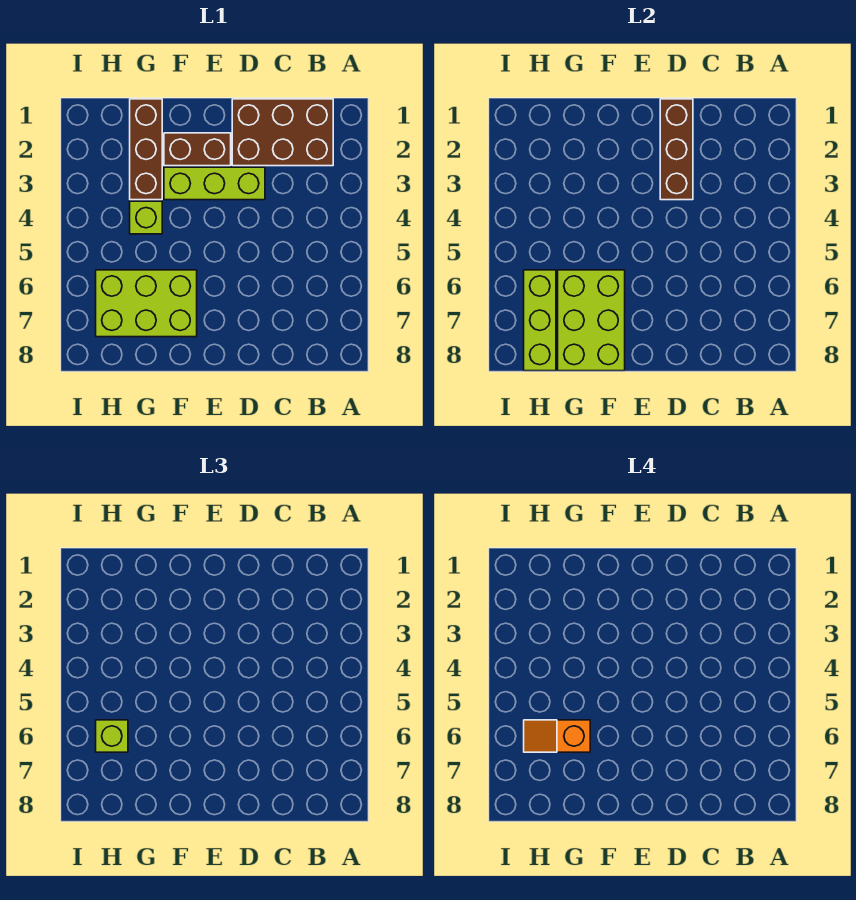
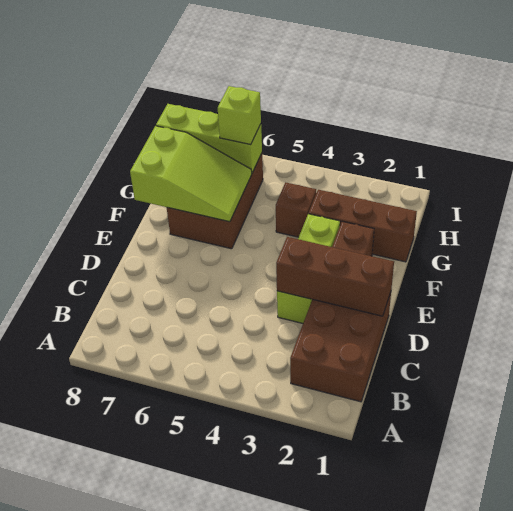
lime brick F6:H7 level 1 -> brown brick F6:H7 level 1
lime brick F6:G8 level 2 -> lime slope F6:G8 level 2 top 8
lime brick G4 level 1 -> brown brick G4 level 1
orange slope G6:H6 level 4 top G -> none

